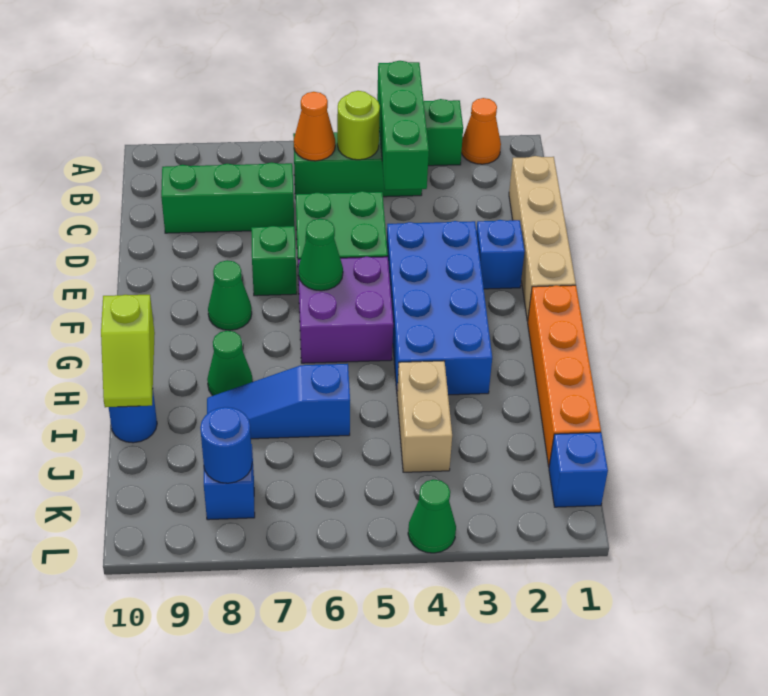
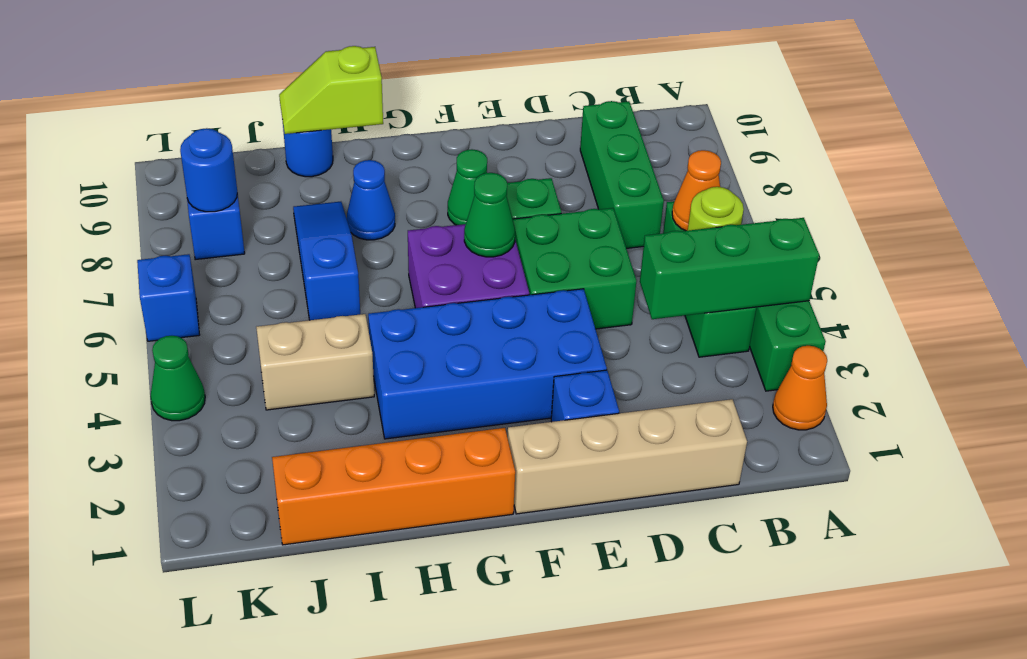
green cone H8 level 1 -> blue cone H8 level 1
blue brick K1 level 1 -> blue brick L6 level 1

